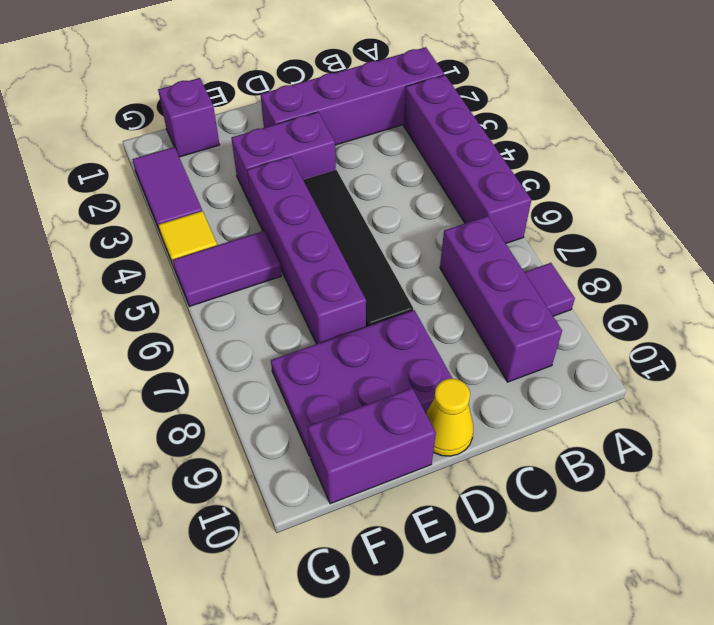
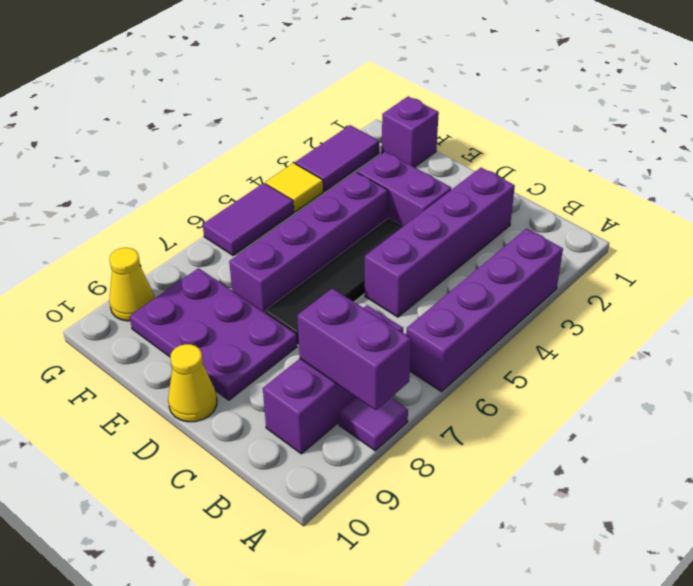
purple brick A2:D2 level 1 -> purple brick C2:C5 level 1
purple brick E10:F10 level 1 -> purple brick A8:B8 level 2
purple tile F5:G5 level 1 -> purple tile G5:G6 level 1
none -> yellow cone G9 level 1

